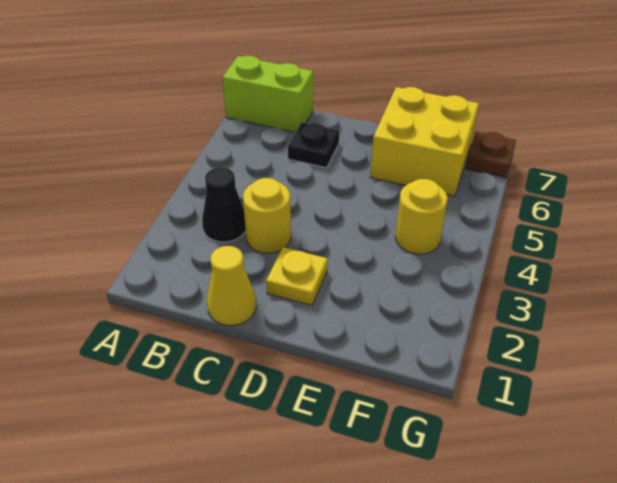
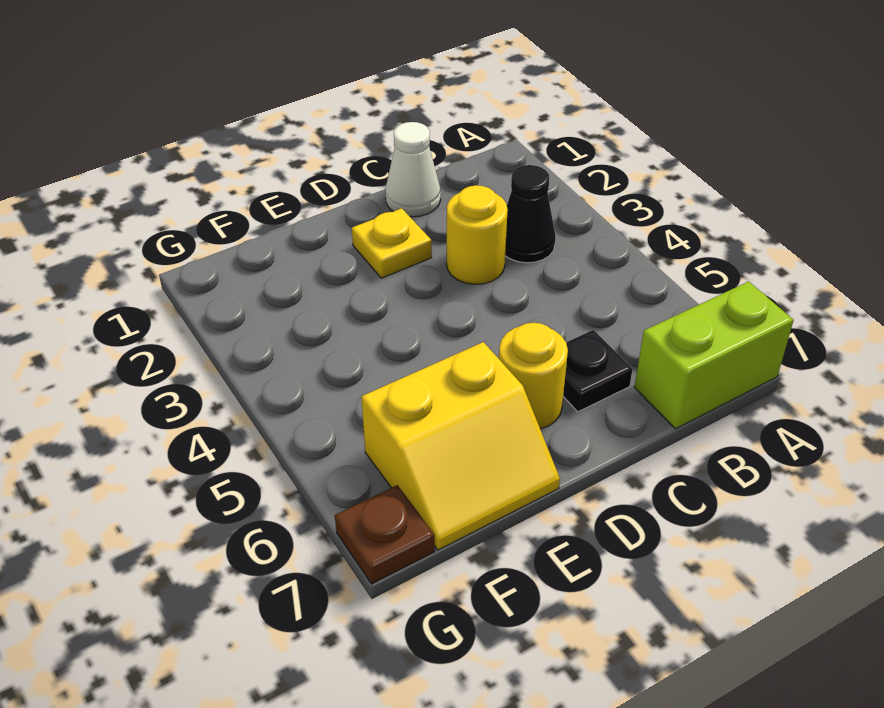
yellow cone C1 level 1 -> white cone C1 level 1
yellow brick E6:F7 level 1 -> yellow slope E6:F7 level 1 top 6
yellow round brick F4 level 1 -> yellow round brick D6 level 1

